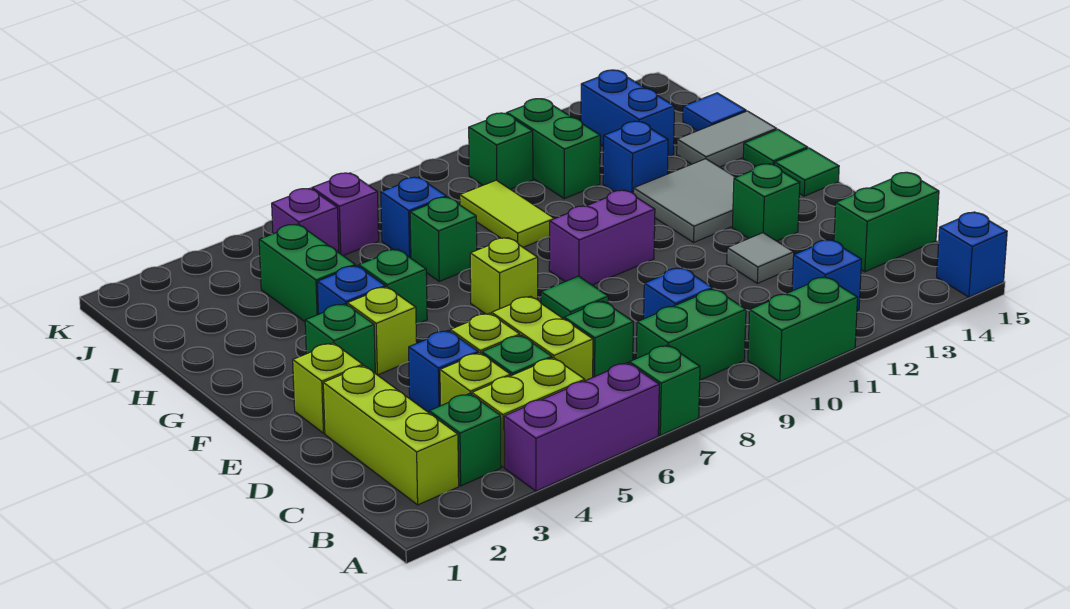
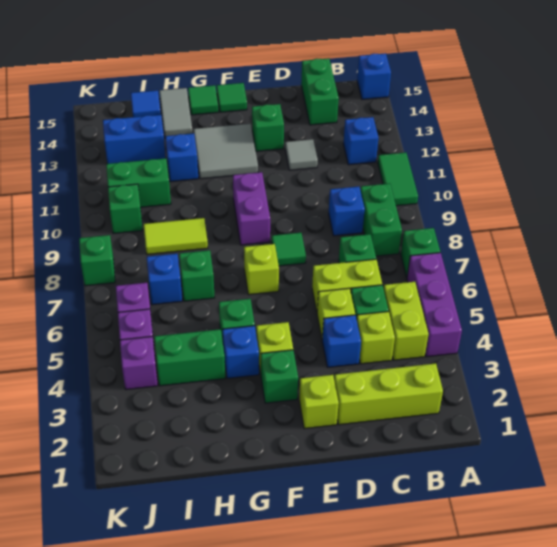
green brick A10:A11 level 1 -> green tile A10:A11 level 1
green brick B3 level 1 -> green brick K8 level 1
none -> purple brick J4 level 1

